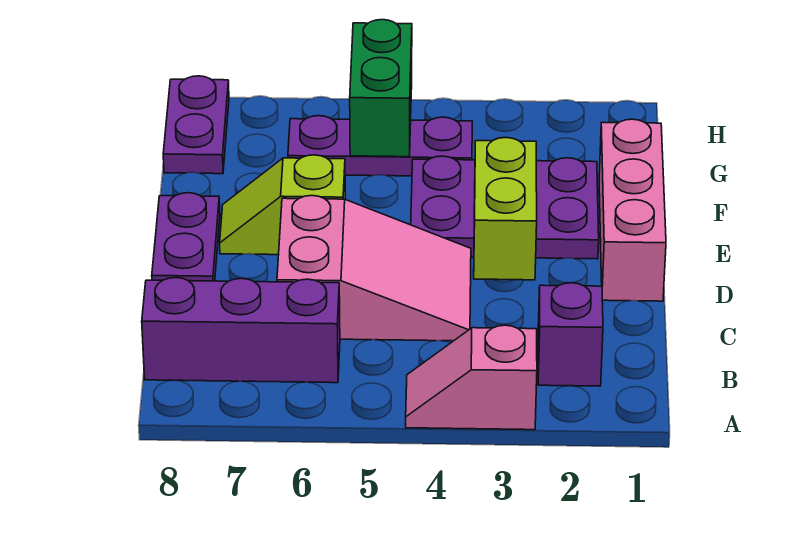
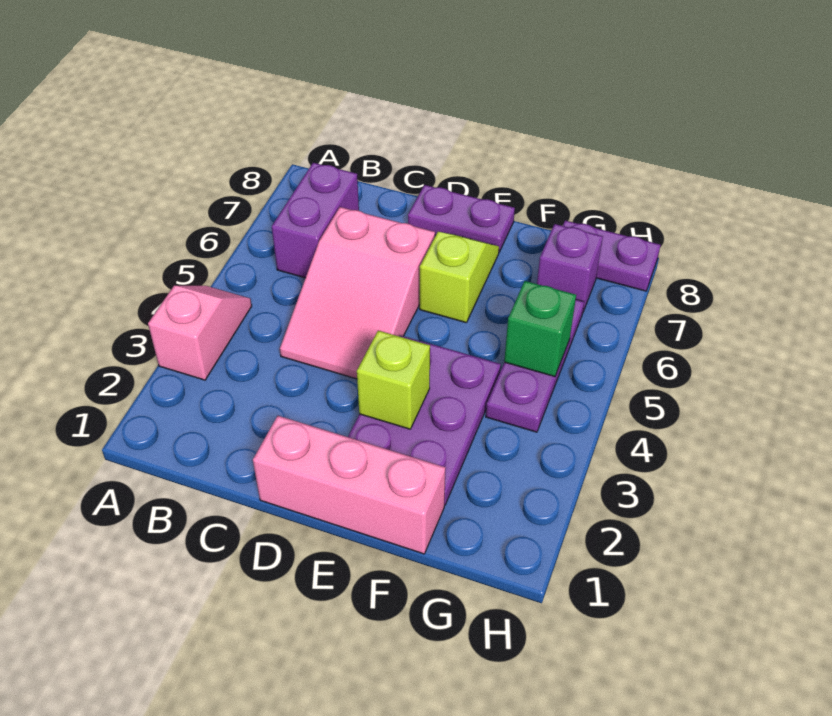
purple brick B2 level 1 -> purple brick G7 level 1
purple brick B6:B8 level 1 -> purple brick B6:B7 level 1
lime brick D3:E3 level 2 -> lime brick E3 level 2
green brick G5:H5 level 2 -> green brick G5 level 2

